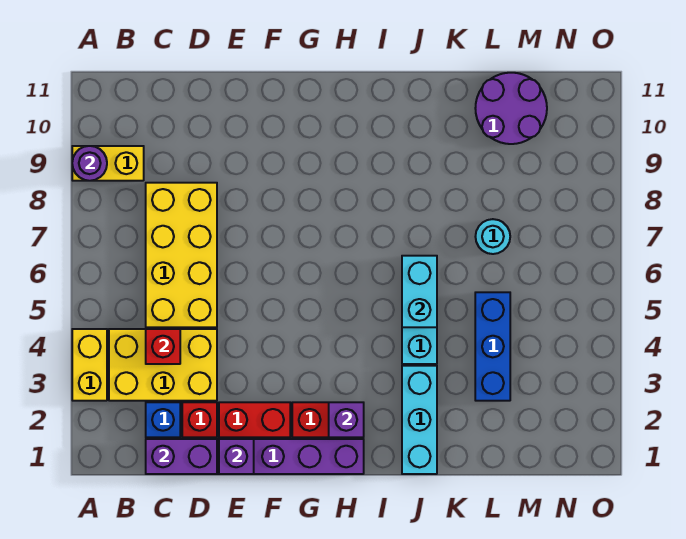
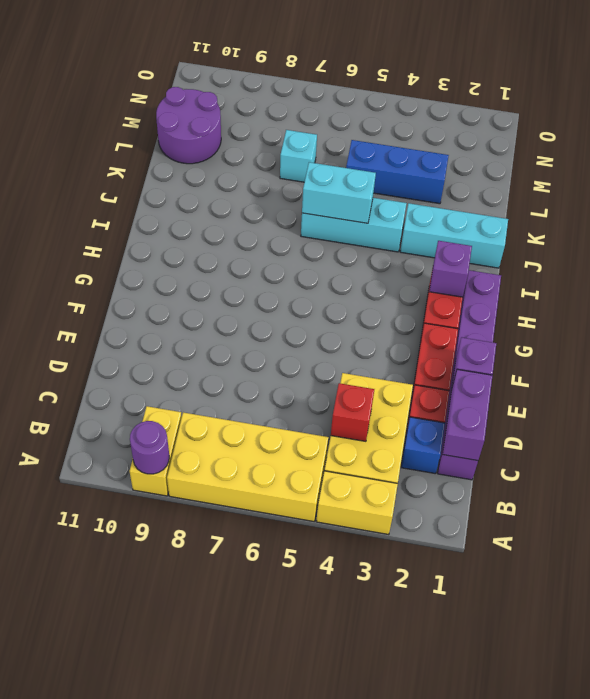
yellow brick C5:D8 level 1 -> yellow brick A5:B8 level 1
cyan round brick L7 level 1 -> cyan brick L7 level 1

